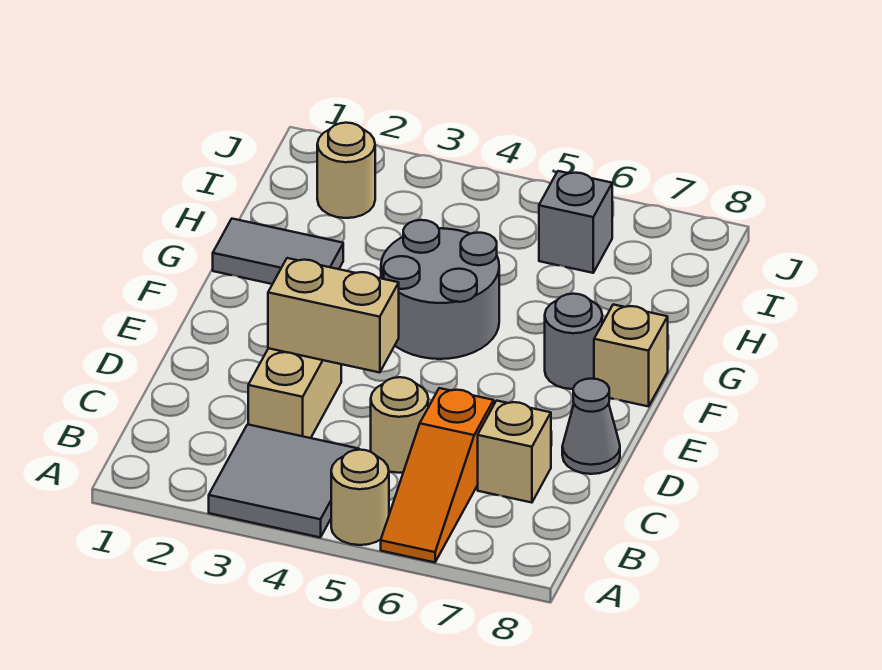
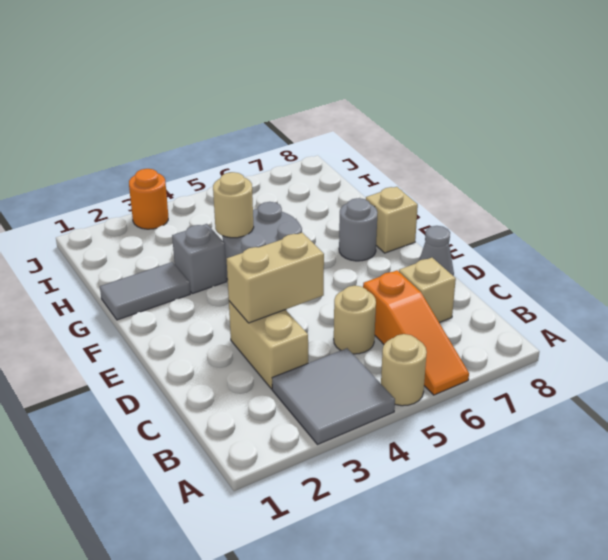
tan round brick I2 level 1 -> tan round brick G4 level 2
grey brick I6 level 1 -> grey brick G3 level 1
none -> orange round brick J3 level 1

